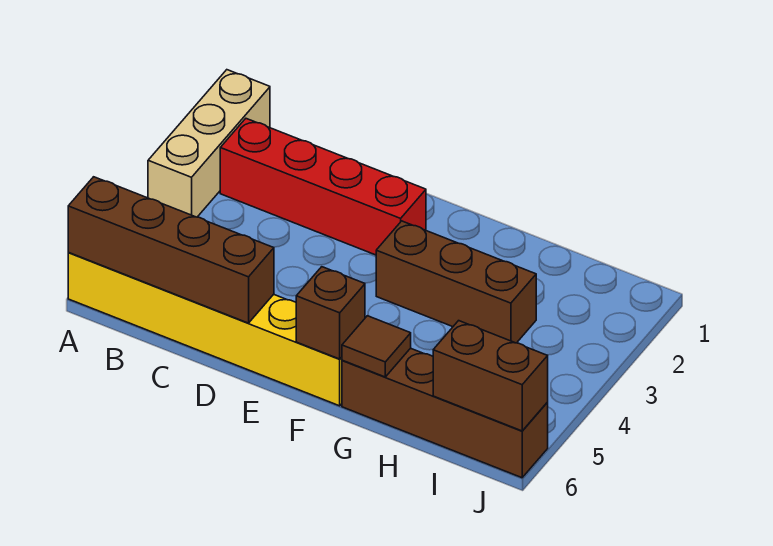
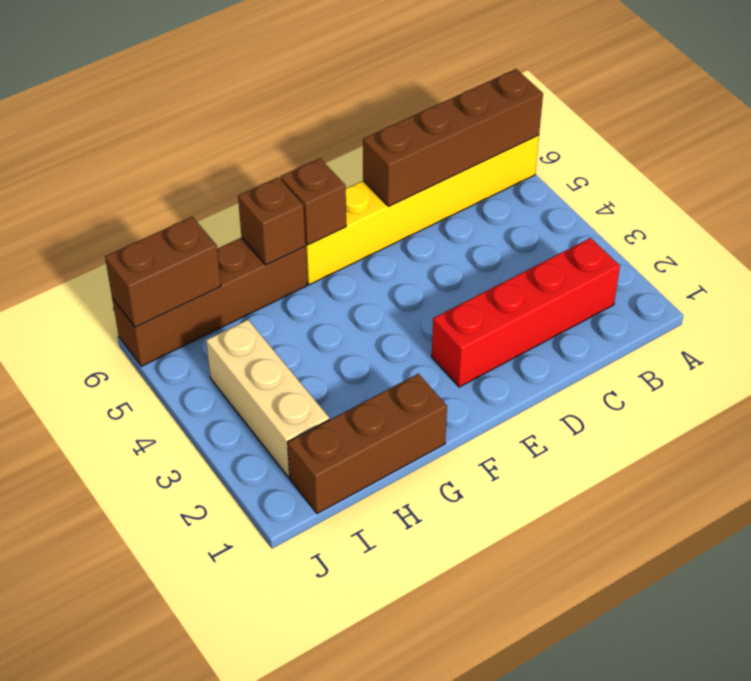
tan brick A1:A3 level 1 -> tan brick I2:I4 level 1
brown brick F3:H3 level 1 -> brown brick G1:I1 level 1
brown tile G6 level 2 -> brown brick G6 level 2

